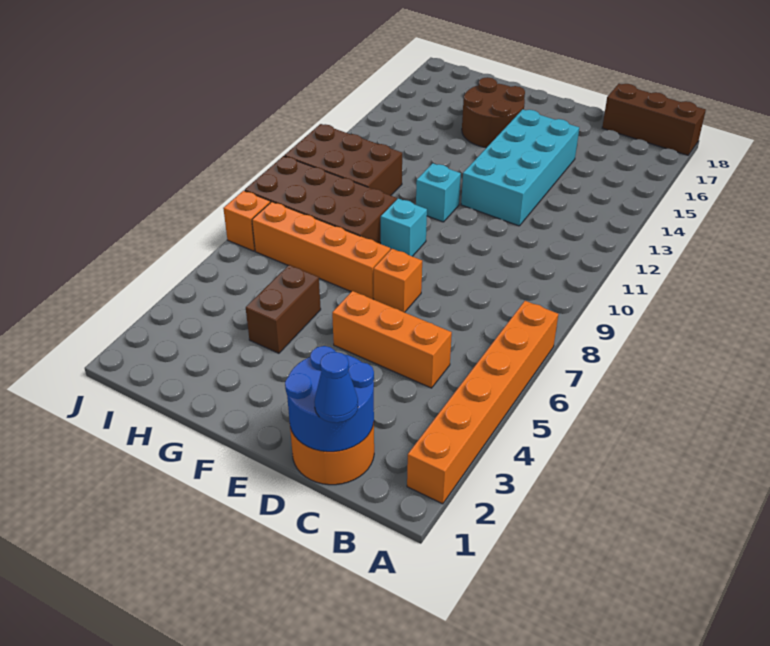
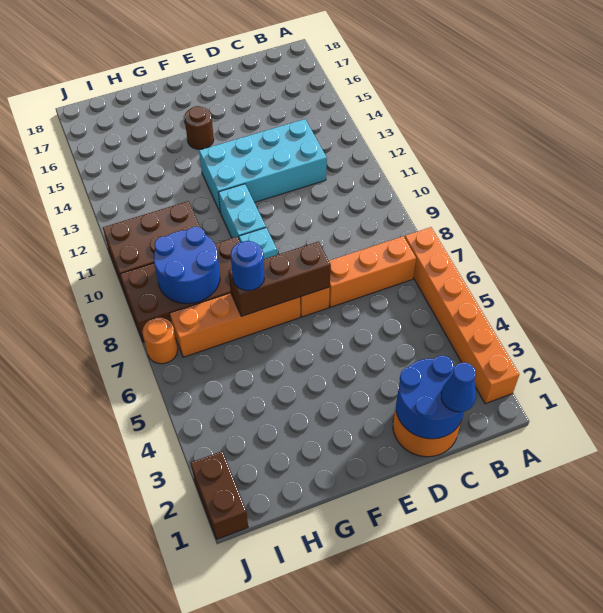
brown brick A18:C18 level 1 -> brown brick E7:G7 level 2
orange brick C5:E5 level 1 -> orange brick B7:D7 level 1
cyan brick D12:E15 level 1 -> cyan brick C12:F13 level 1
cyan brick F11 level 1 -> cyan brick F10:F11 level 1
brown round brick F15:G16 level 1 -> brown round brick F15 level 1
brown brick G4:G5 level 1 -> brown brick J1:J2 level 1
none -> blue round brick G7 level 3
none -> blue round brick H8:I9 level 2
orange brick J7 level 1 -> orange round brick J7 level 1

